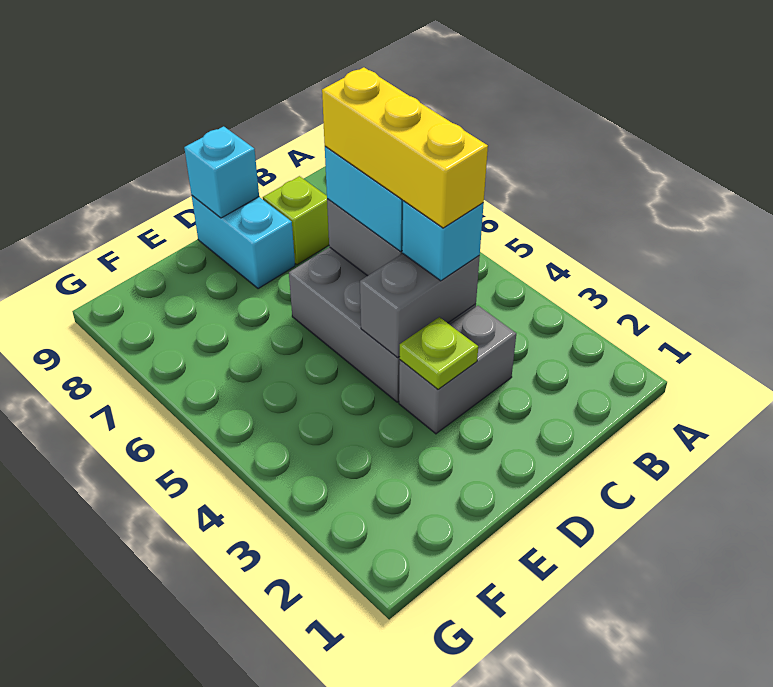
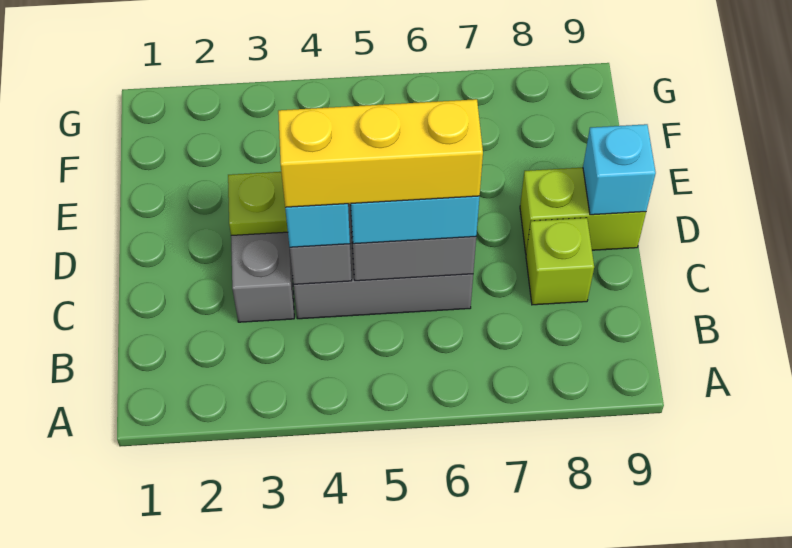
cyan brick D8:D9 level 1 -> lime brick D8:D9 level 1

